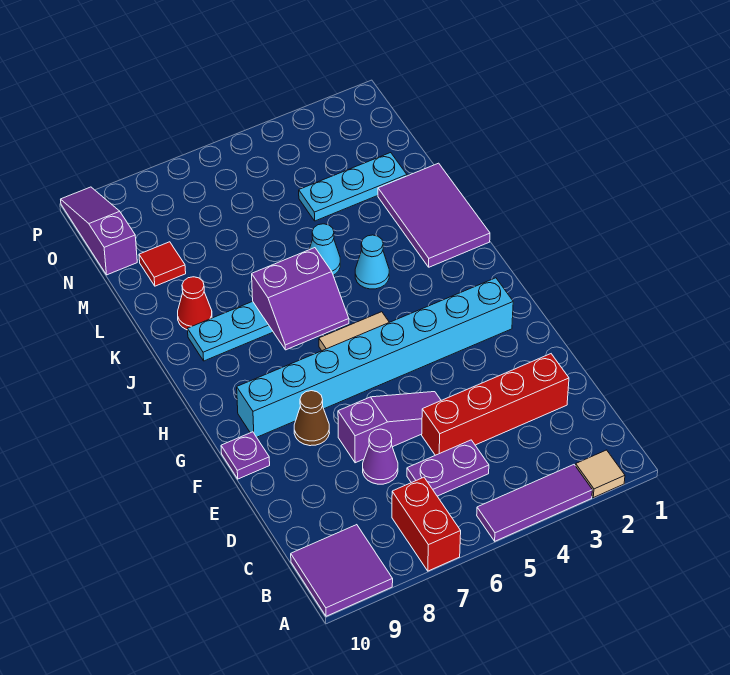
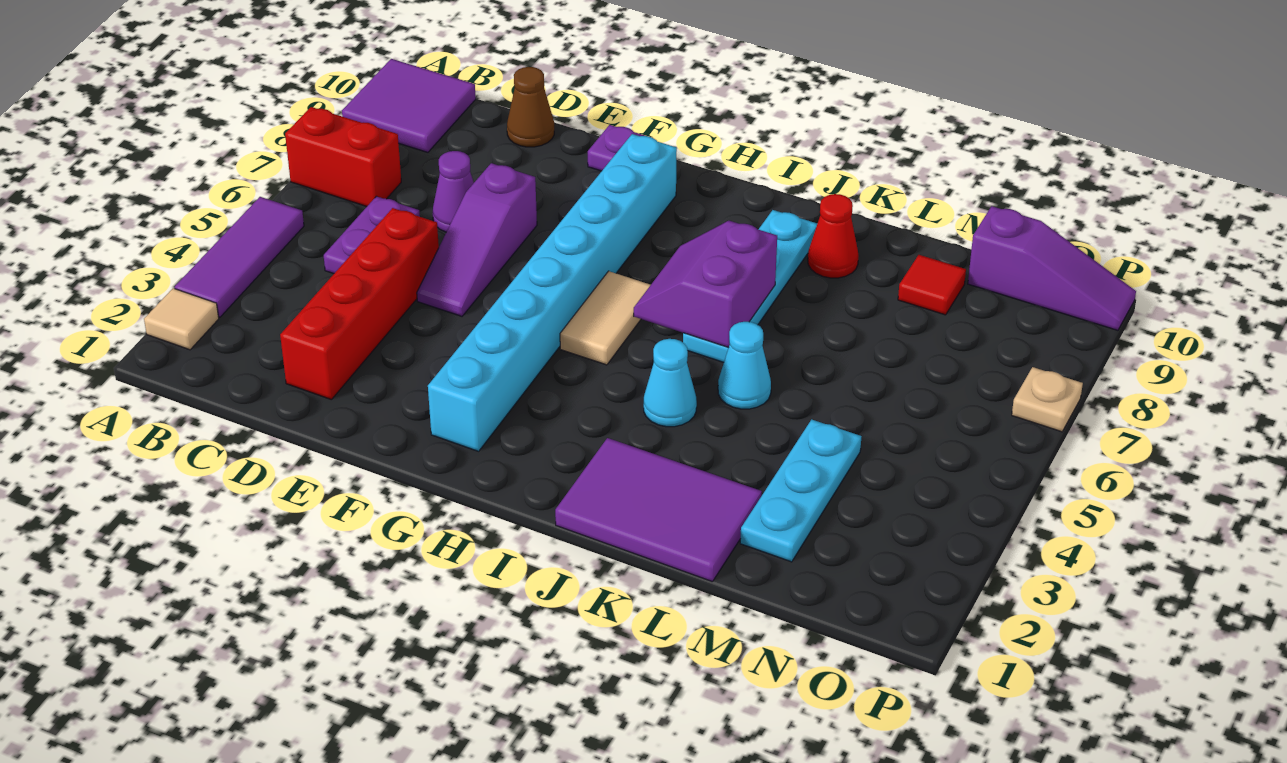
brown cone F8 level 1 -> brown cone D10 level 1
none -> tan plate P7 level 1

